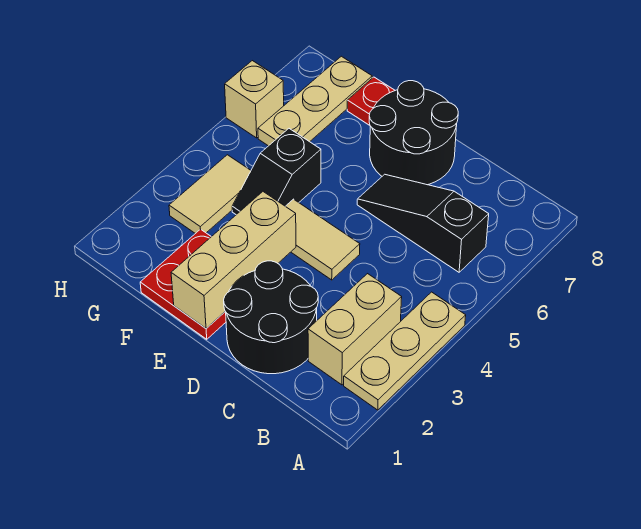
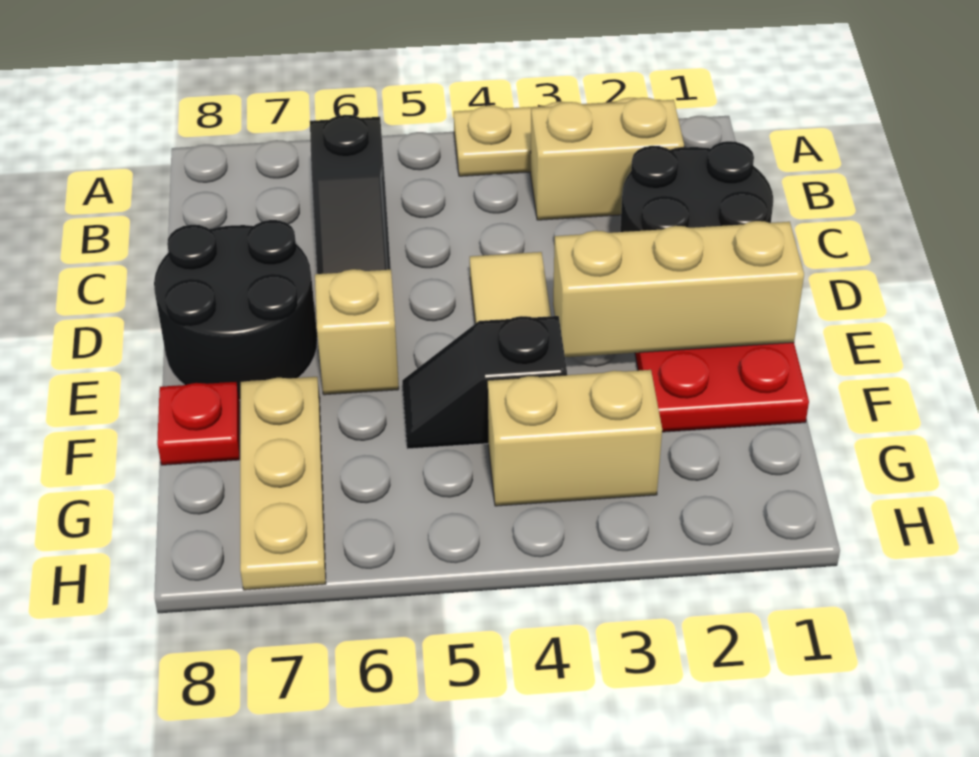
black slope F4:F5 level 1 top 5 -> black slope F4:F5 level 1 top 4
tan tile G3:G4 level 1 -> tan brick G3:G4 level 1
tan plate G6:G8 level 1 -> tan plate F7:H7 level 1
tan brick H6 level 1 -> tan brick E6 level 1

